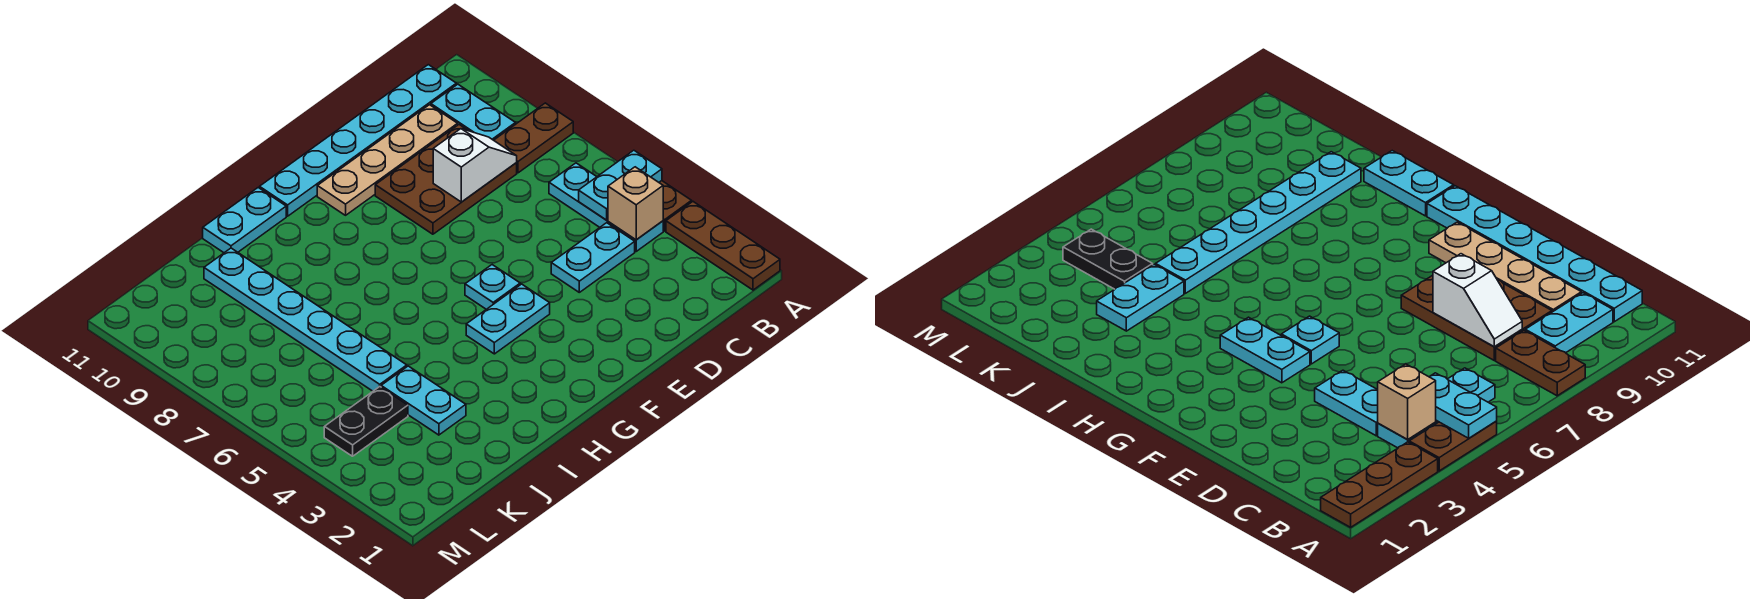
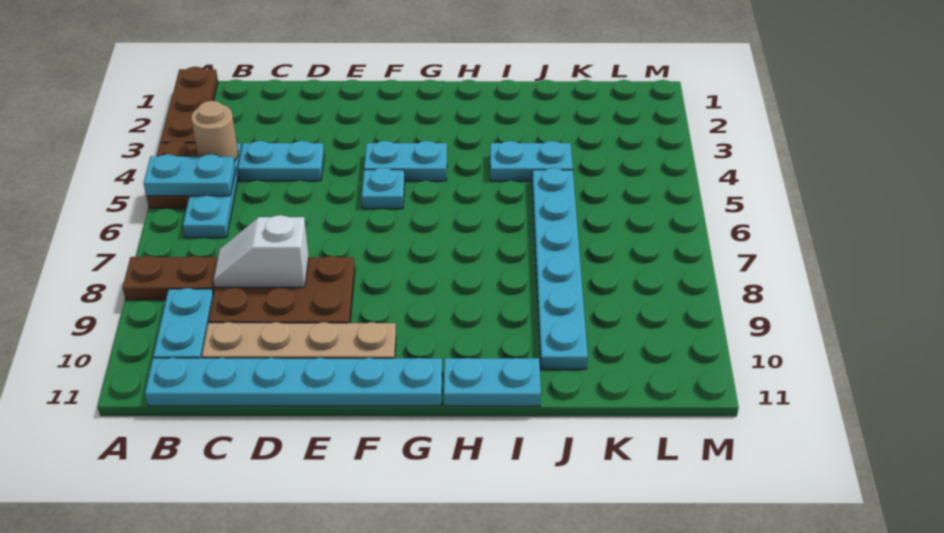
tan brick B4 level 2 -> tan round brick B4 level 2
cyan plate J3:J4 level 1 -> cyan plate I4:J4 level 1
black plate K4:L4 level 1 -> none

